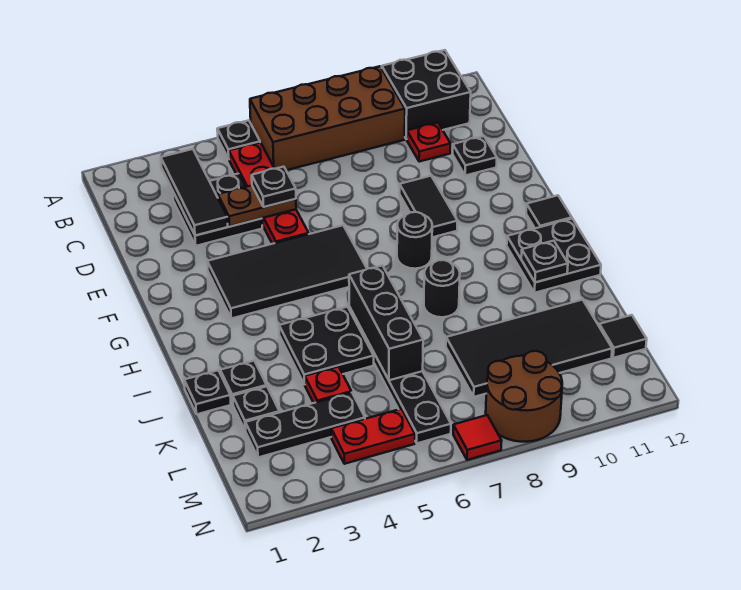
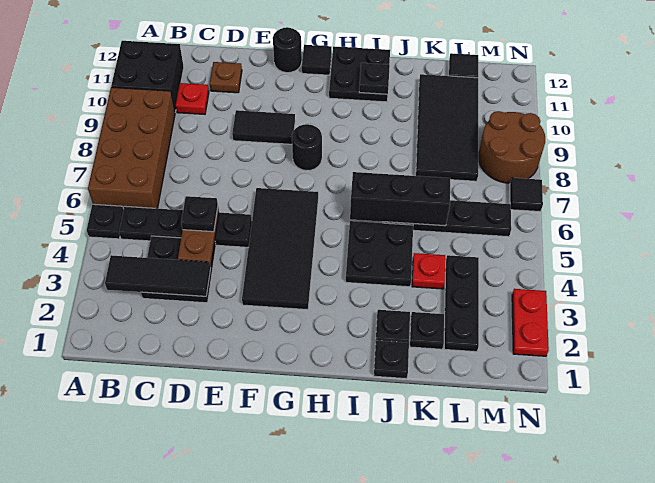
red plate B5:E5 level 1 -> black plate B5:E5 level 1
black plate D11 level 1 -> brown plate D11 level 1
black round brick I8 level 1 -> black round brick F12 level 1
red plate M4:M5 level 1 -> red plate N2:N3 level 1
red tile N7 level 1 -> black tile N7 level 1

